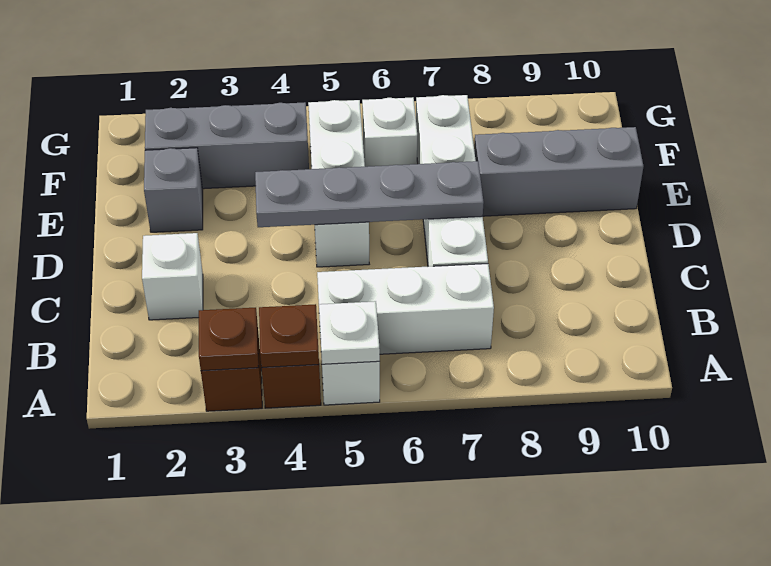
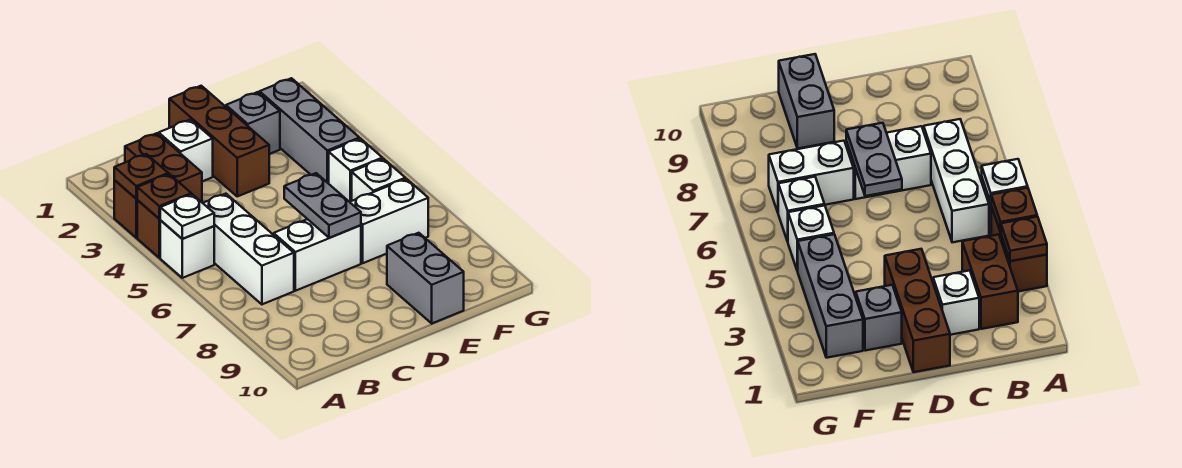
none -> brown brick B2:B3 level 1
none -> brown brick D1:D3 level 1
grey plate D4:D7 level 2 -> grey plate D6:D7 level 2
white brick D5:F5 level 1 -> white brick F5 level 1
grey brick E8:E10 level 1 -> grey brick E9:E10 level 1

